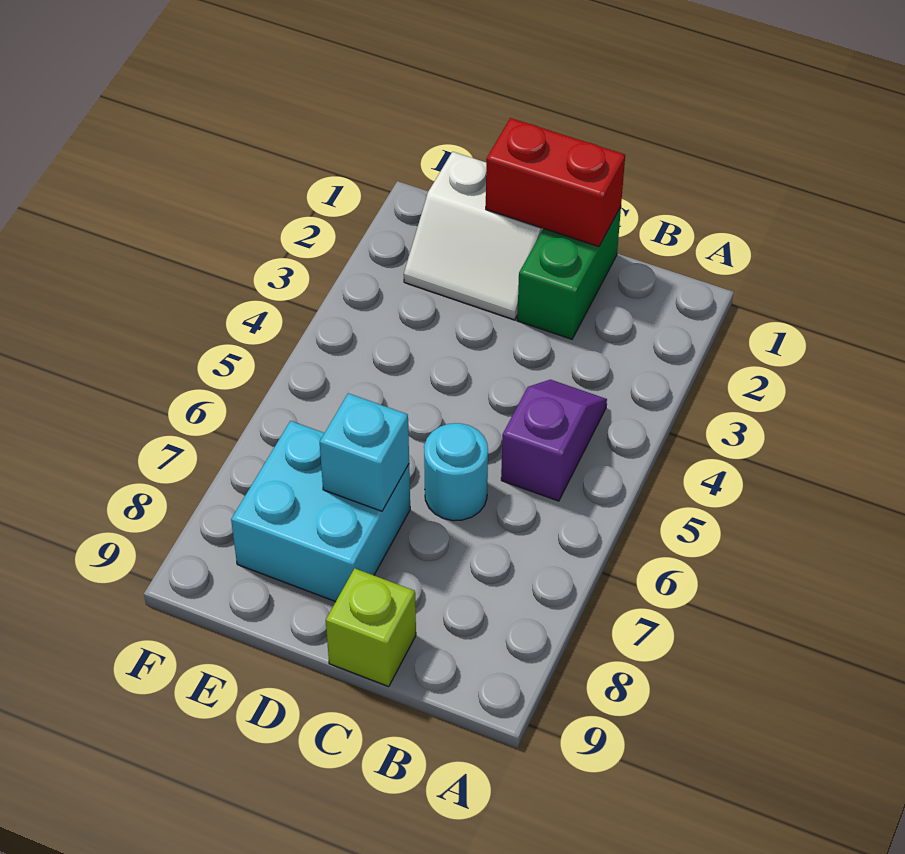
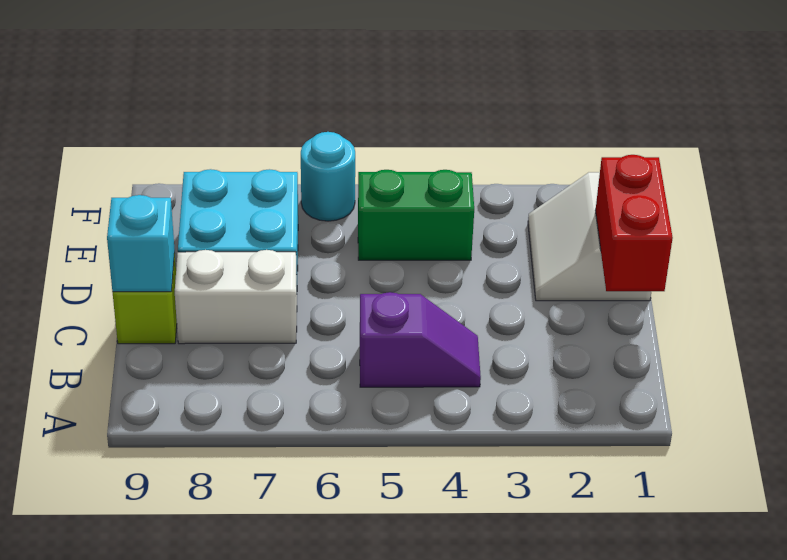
green brick C1:C2 level 1 -> green brick E4:E5 level 1
cyan round brick C6 level 1 -> cyan round brick F6 level 1
none -> white brick C7:C8 level 1
cyan brick D7 level 2 -> cyan brick C9 level 2

